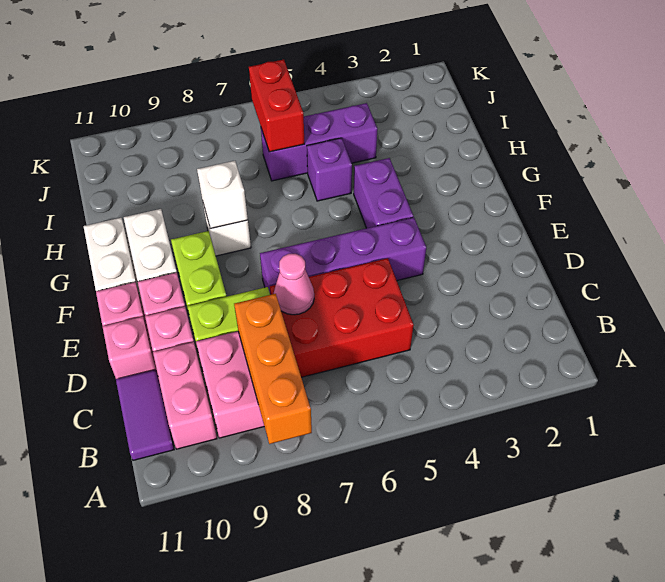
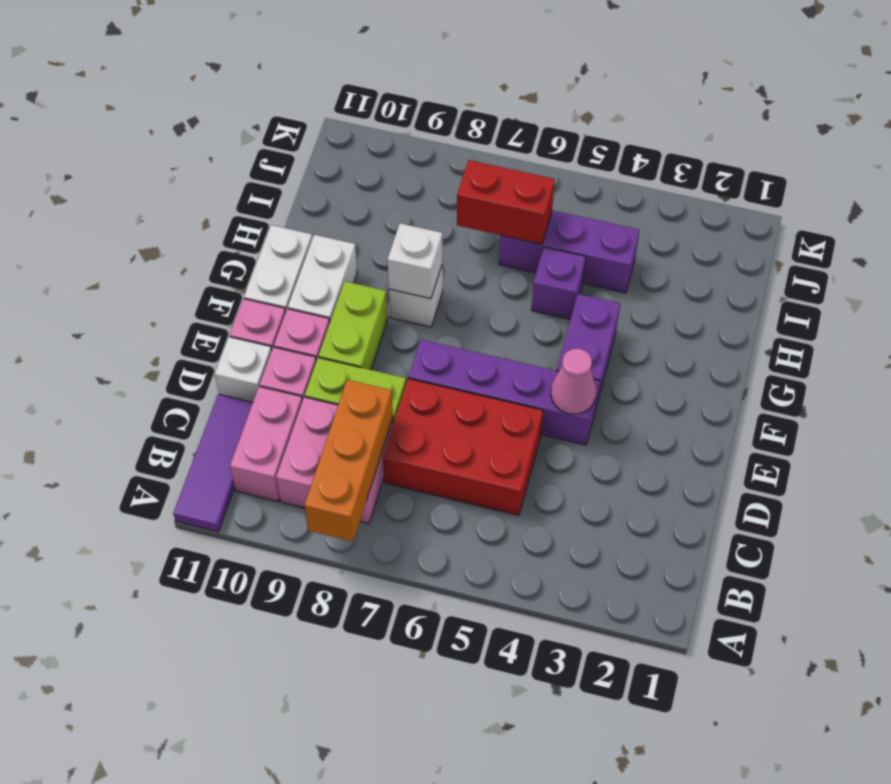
purple tile B11:C11 level 1 -> purple tile A11:C11 level 1
pink cone D7 level 2 -> pink cone E4 level 2
pink brick D11 level 1 -> white brick D11 level 1
red brick I6:J6 level 2 -> red brick I6:I7 level 2

